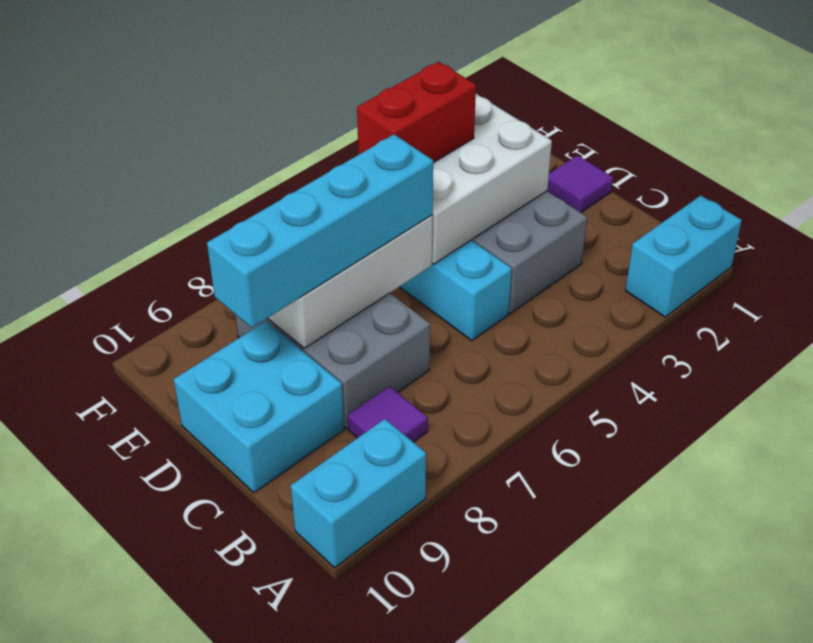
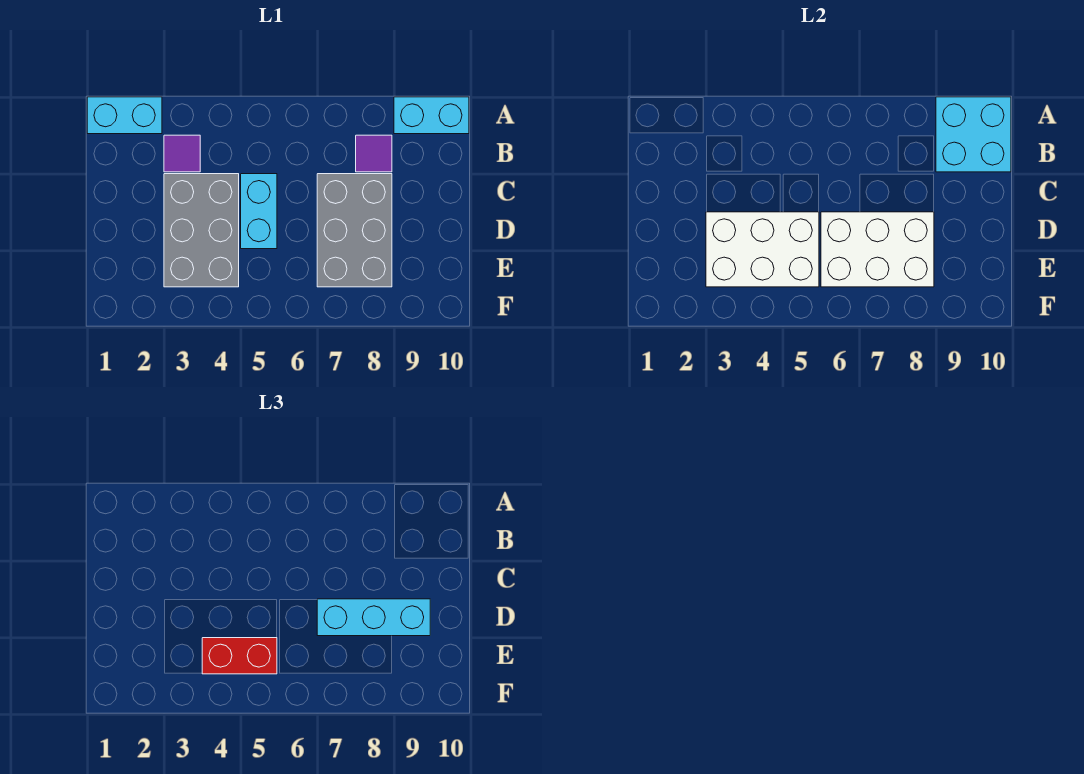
cyan brick C9:D10 level 1 -> cyan brick A9:B10 level 2
purple tile D1 level 1 -> purple tile B3 level 1
cyan brick D6:D9 level 3 -> cyan brick D7:D9 level 3

